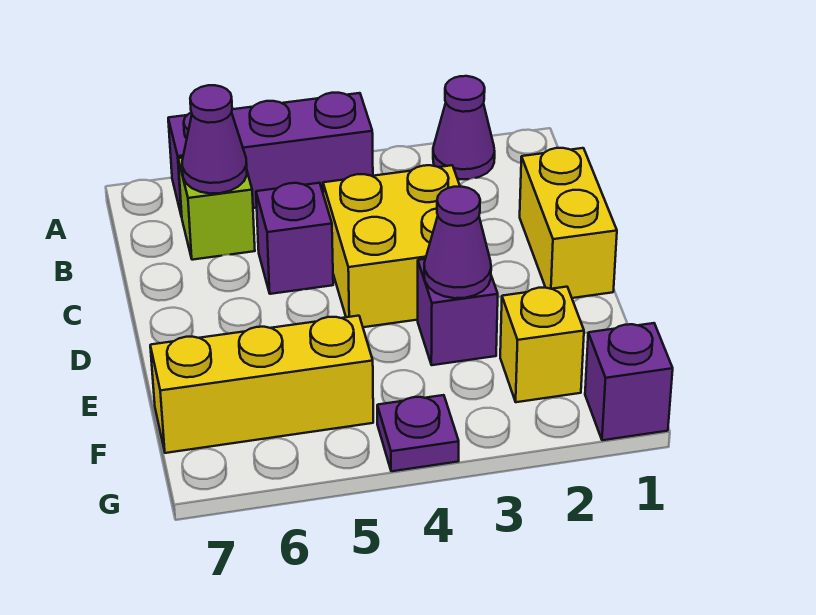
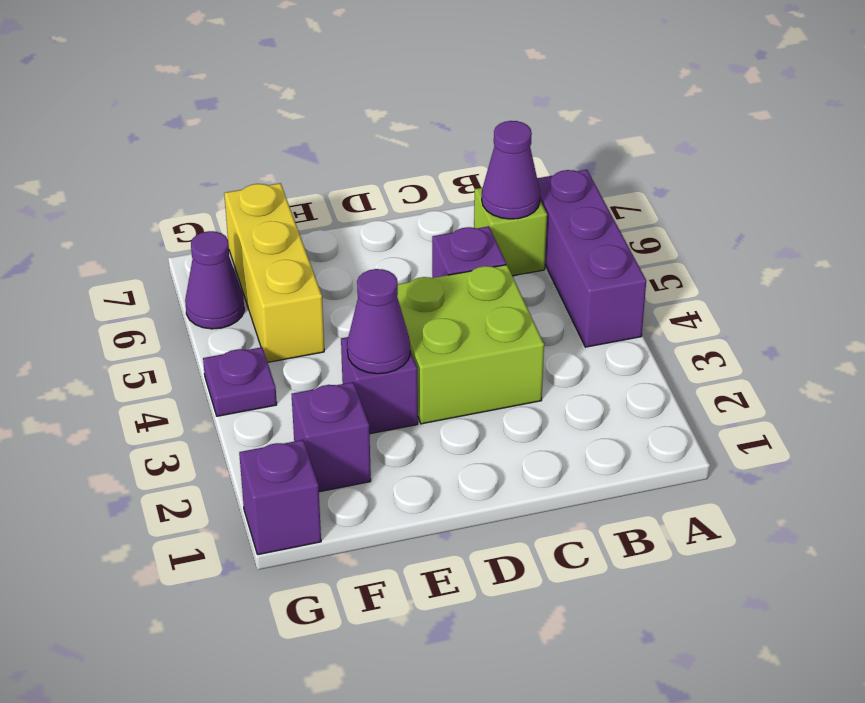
purple cone A2 level 1 -> purple cone G6 level 1
yellow brick C1:D1 level 1 -> none
yellow brick C3:D4 level 1 -> lime brick C3:D4 level 1
yellow brick F2 level 1 -> purple brick F2 level 1

